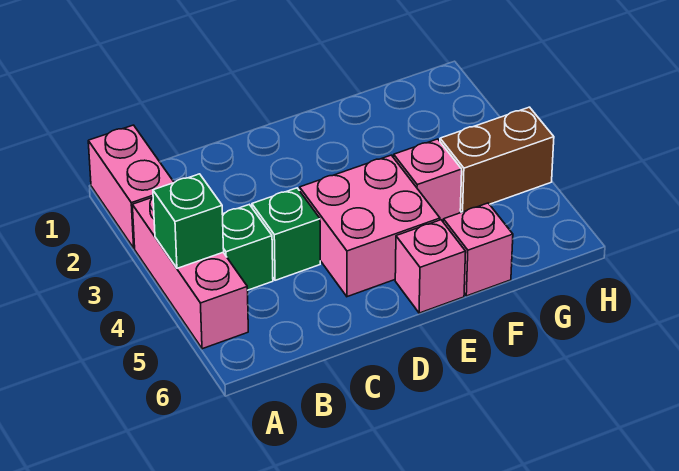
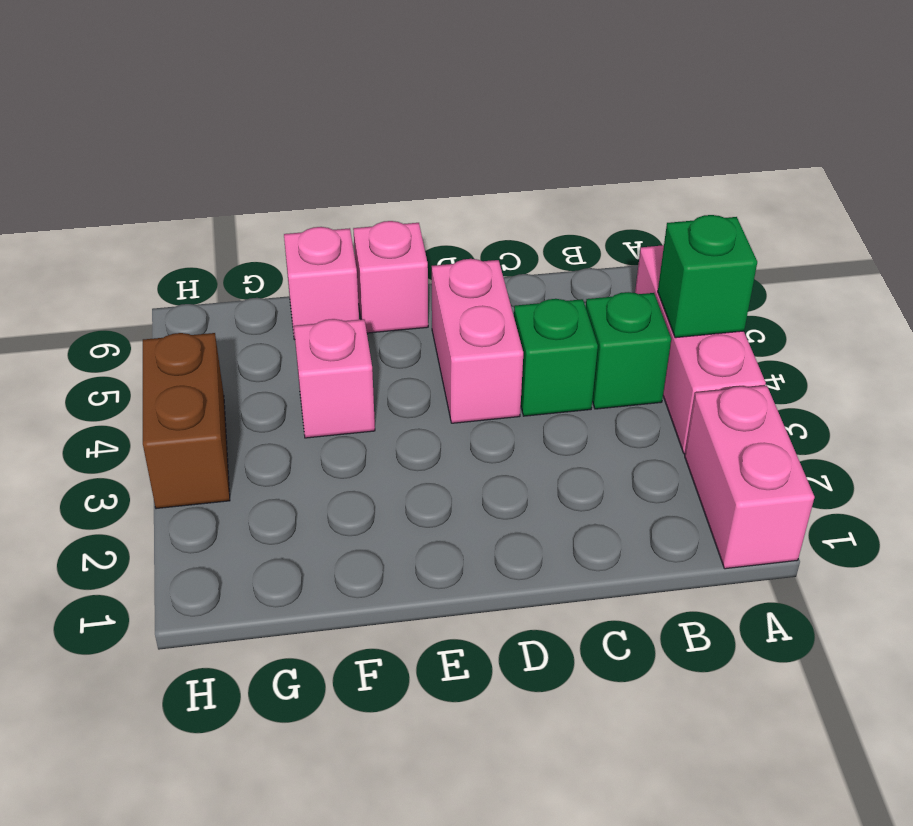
pink brick D4:E5 level 1 -> pink brick D4:D5 level 1
brown brick G4:H4 level 1 -> brown brick H3:H4 level 1

